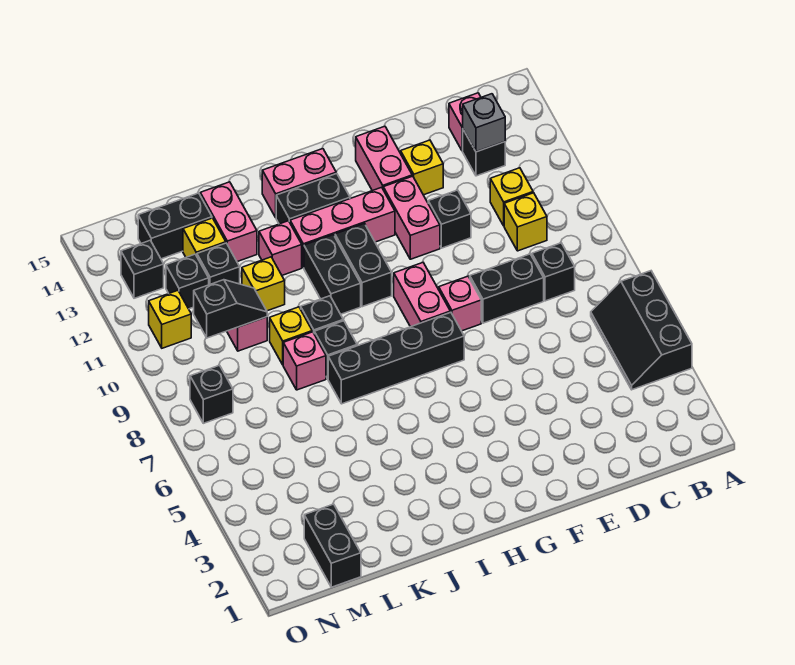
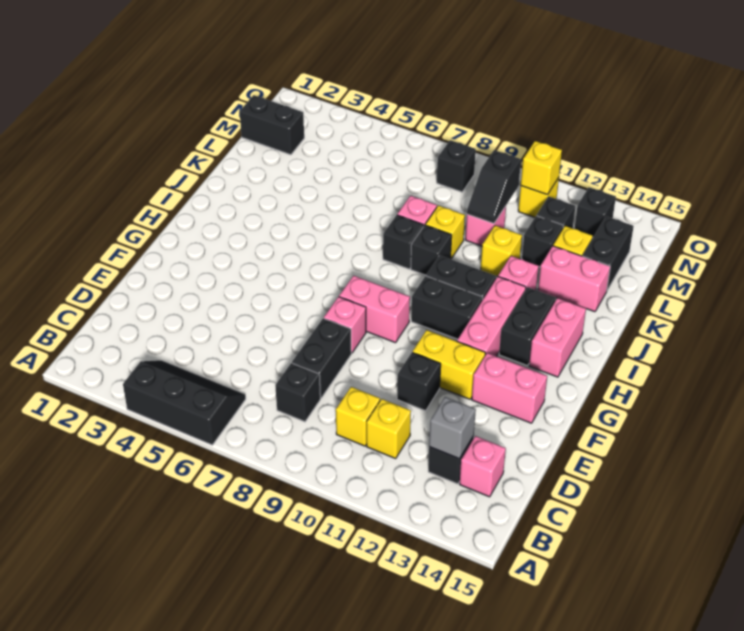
yellow brick E13 level 1 -> yellow brick N11 level 2
pink brick F11:F12 level 1 -> yellow brick F11:F12 level 1
black brick G7:J7 level 1 -> none

